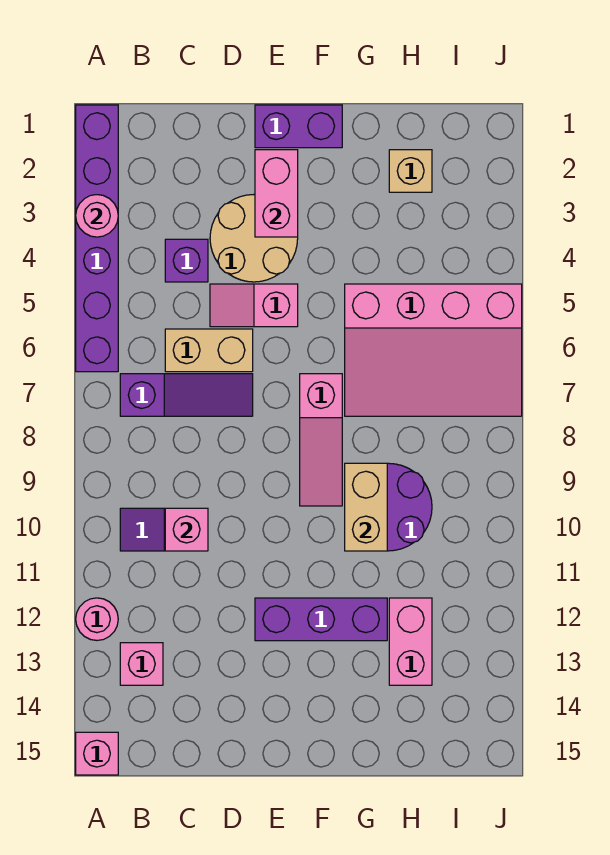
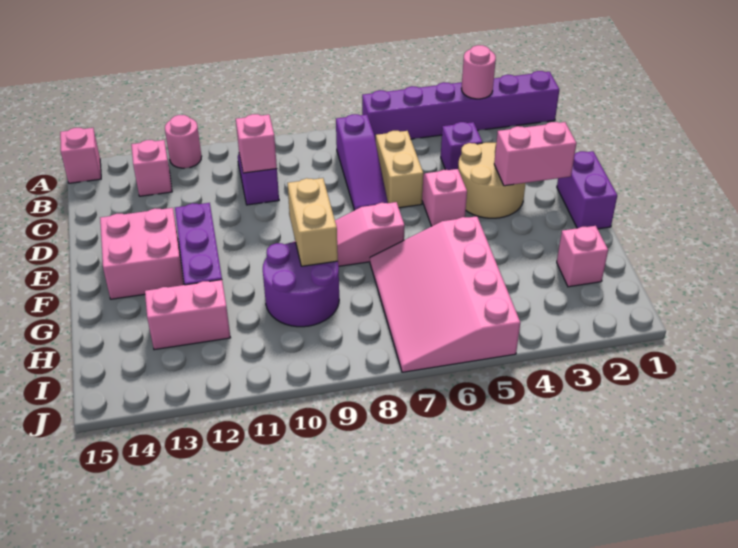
none -> pink brick E13:F14 level 1
tan brick G9:G10 level 2 -> tan brick F9:G9 level 2
tan brick H2 level 1 -> pink brick H2 level 1

